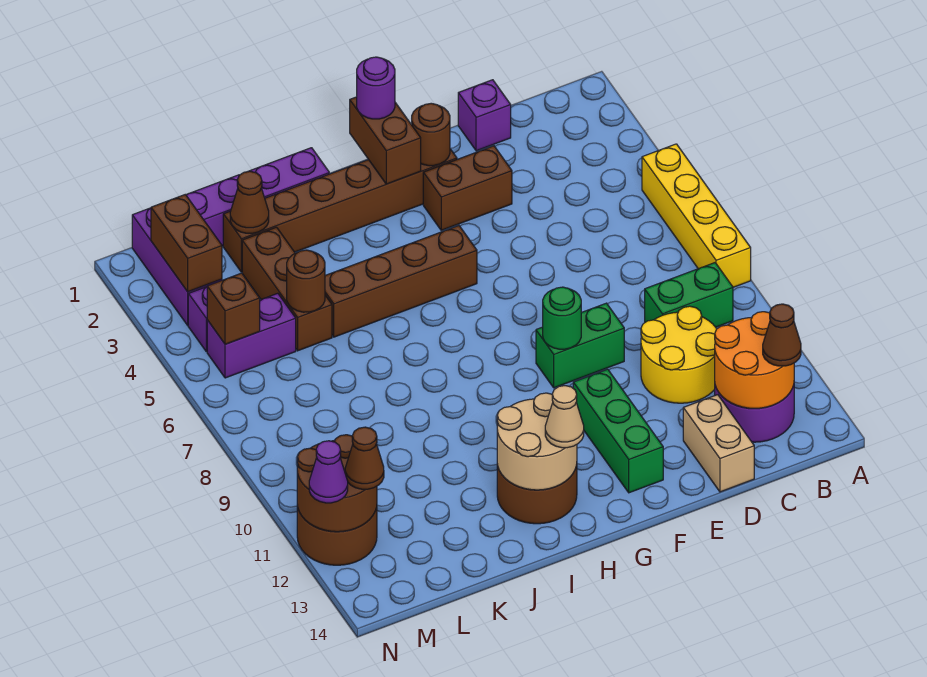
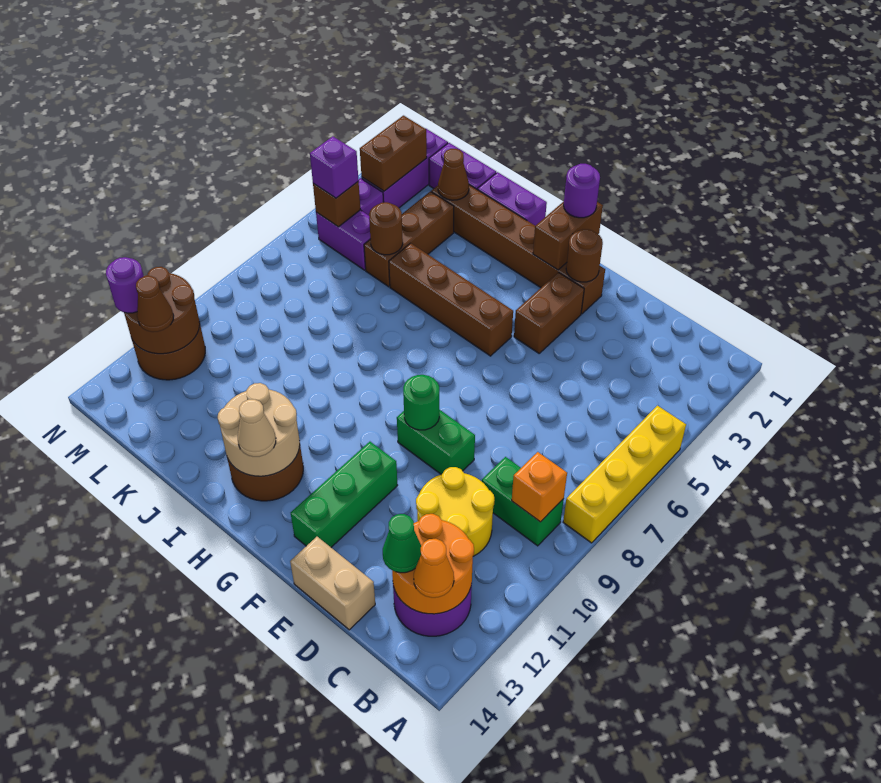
none -> orange brick B9 level 2
brown cone B13 level 3 -> orange cone B13 level 3
none -> green cone C13 level 3
purple brick D1 level 1 -> purple brick M5 level 3
tan brick D13:D14 level 1 -> tan brick D14:E14 level 1
brown brick E3:F3 level 1 -> brown brick F3:F4 level 1
purple cone N12 level 3 -> purple round brick N12 level 3

